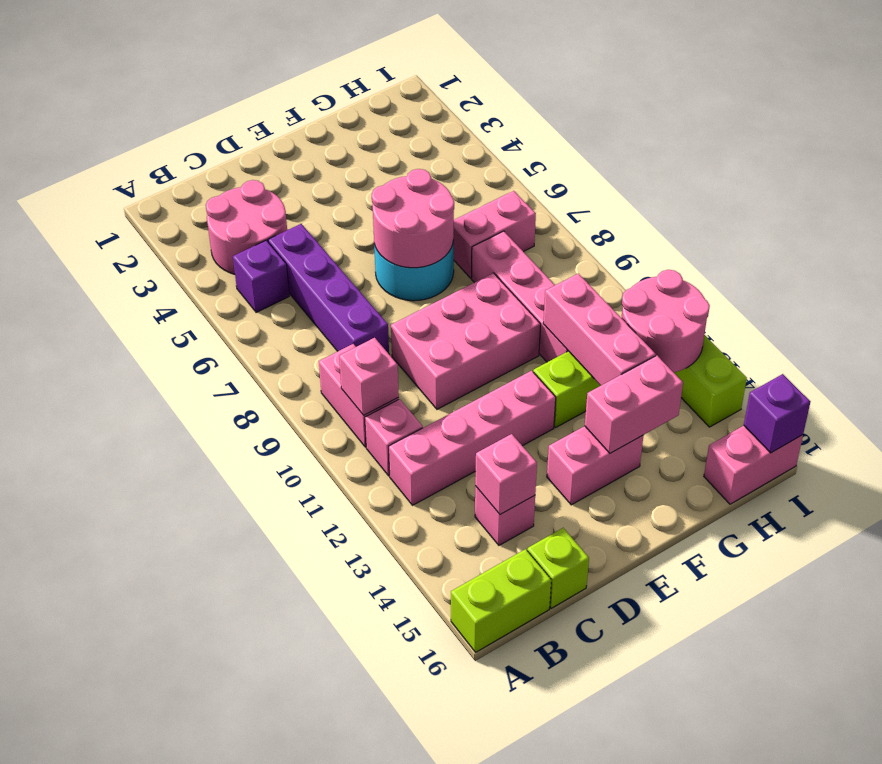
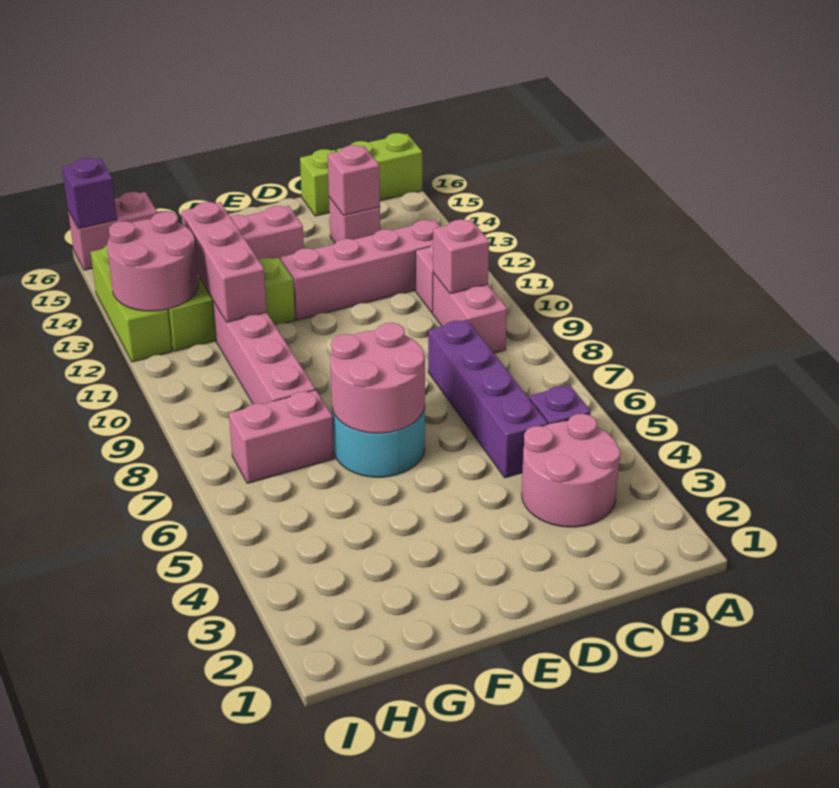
pink brick D9:F10 level 1 -> none
pink brick F14:G14 level 2 -> none

